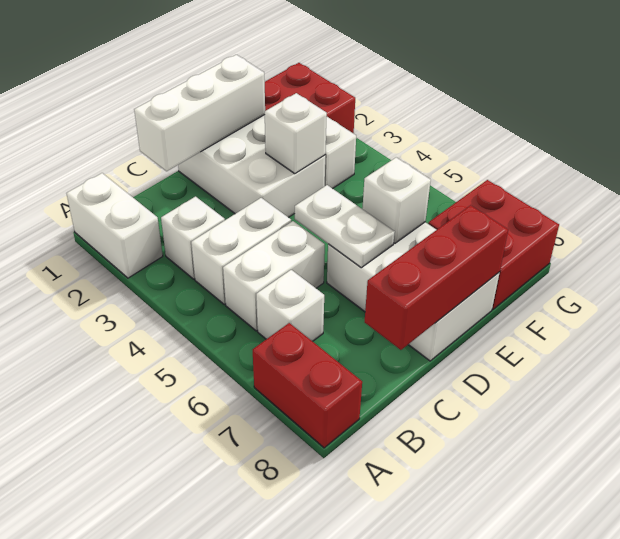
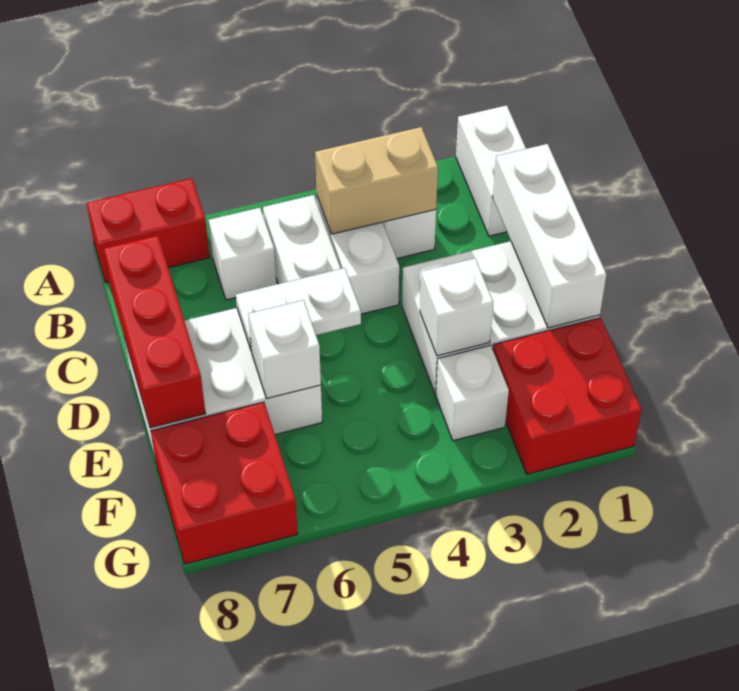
white brick A1:A2 level 1 -> white brick A1:B1 level 1
none -> tan brick B3:B4 level 2

